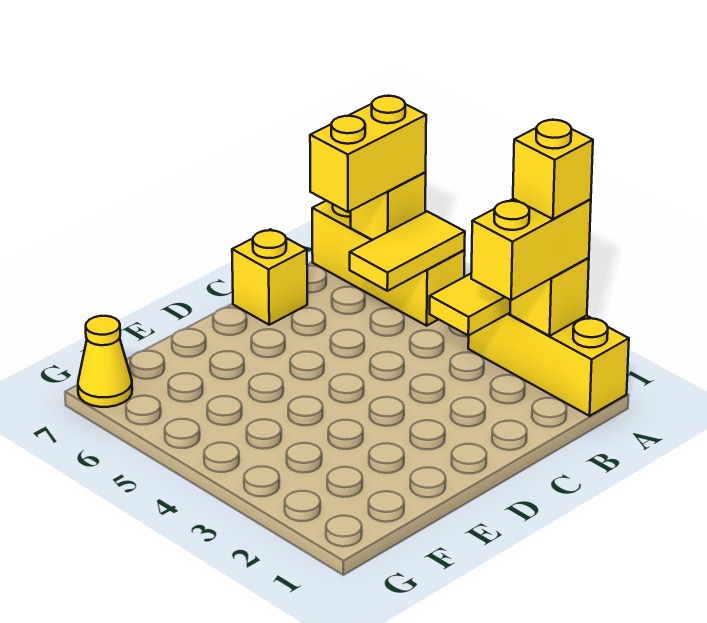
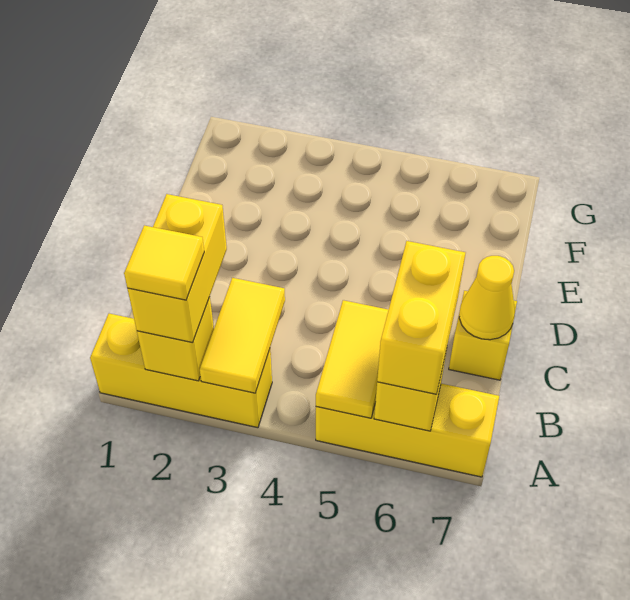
yellow brick A2 level 4 -> yellow tile A2 level 4
yellow cone G7 level 1 -> yellow cone C7 level 2

